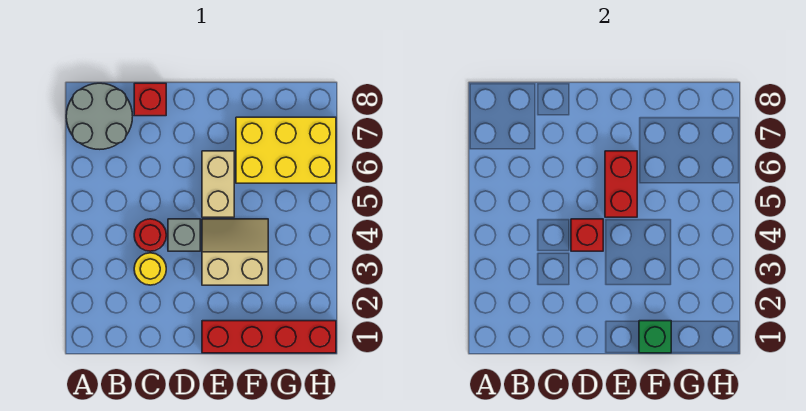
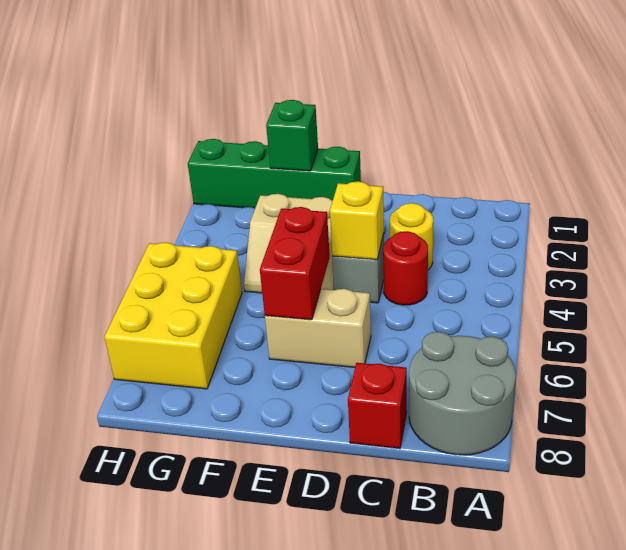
red brick D4 level 2 -> yellow brick D4 level 2
red brick E1:H1 level 1 -> green brick E1:H1 level 1
tan brick E5:E6 level 1 -> tan brick D6:E6 level 1
yellow brick F6:H7 level 1 -> yellow brick G5:H7 level 1

